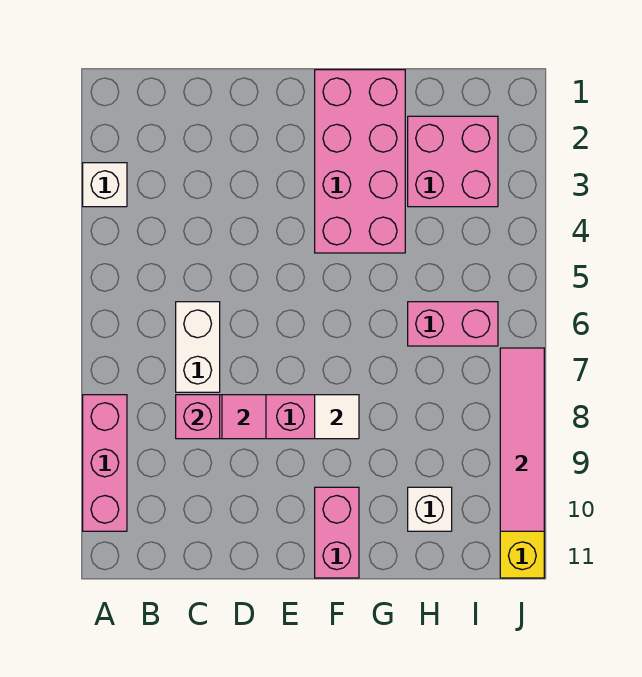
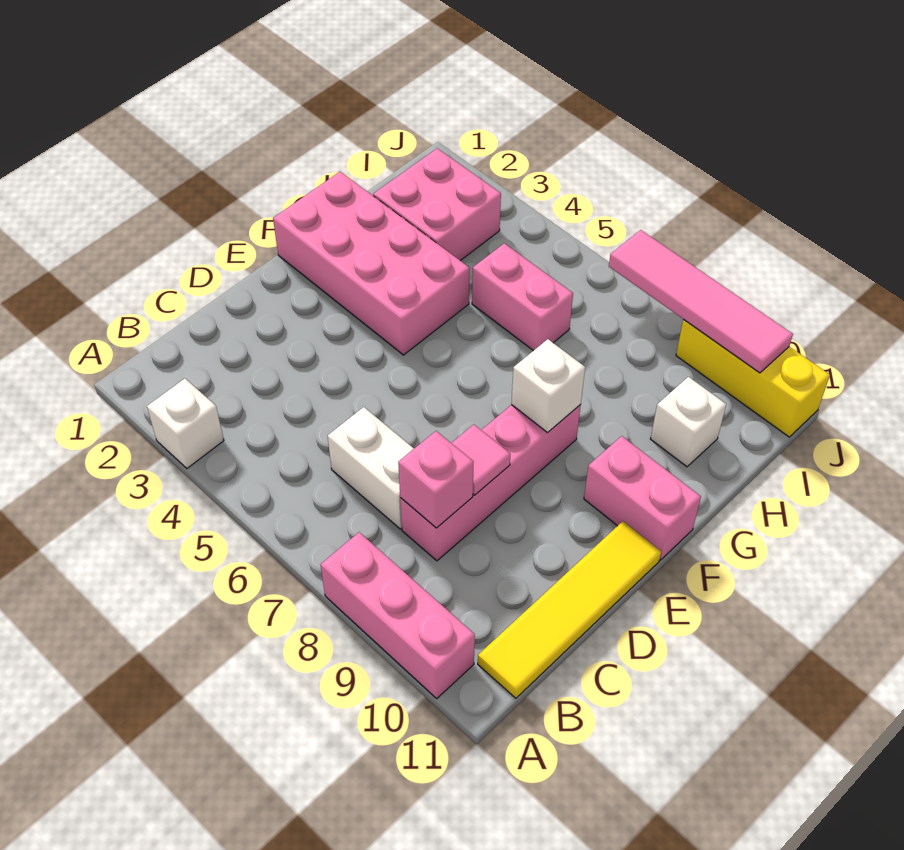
none -> yellow tile B11:E11 level 1
white tile F8 level 2 -> white brick F8 level 2
pink brick H6:I6 level 1 -> pink brick H5:H6 level 1

